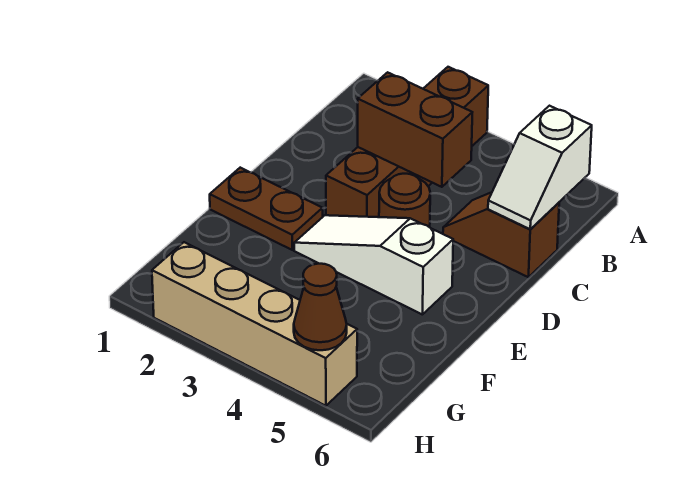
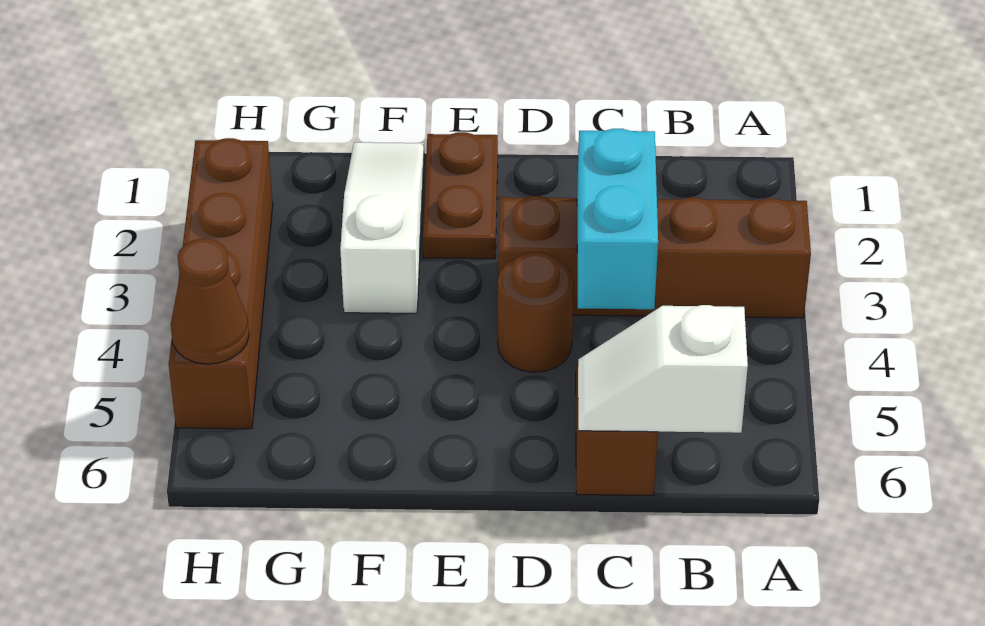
brown brick C3:C4 level 2 -> cyan brick C3:C4 level 2
white slope E3:E5 level 1 top 5 -> white slope F1:F3 level 1 top 3
tan brick H2:H5 level 1 -> brown brick H2:H5 level 1

